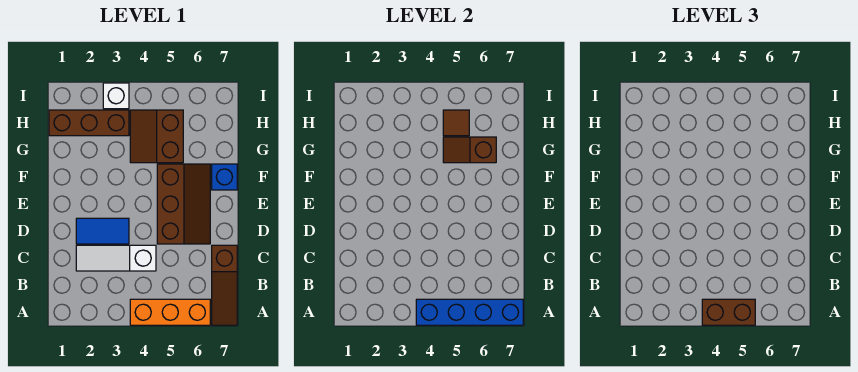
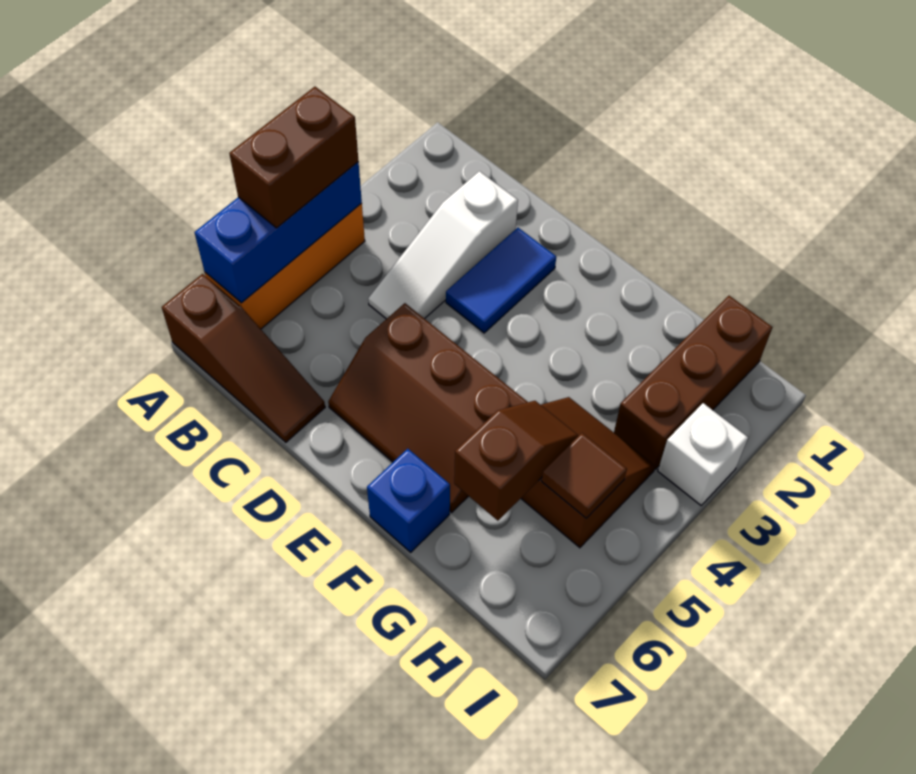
blue brick A4:A7 level 2 -> blue brick A4:A6 level 2
brown slope A7:C7 level 1 top C -> brown slope A7:C7 level 1 top A
white slope C2:C4 level 1 top 4 -> white slope C2:C4 level 1 top 2

